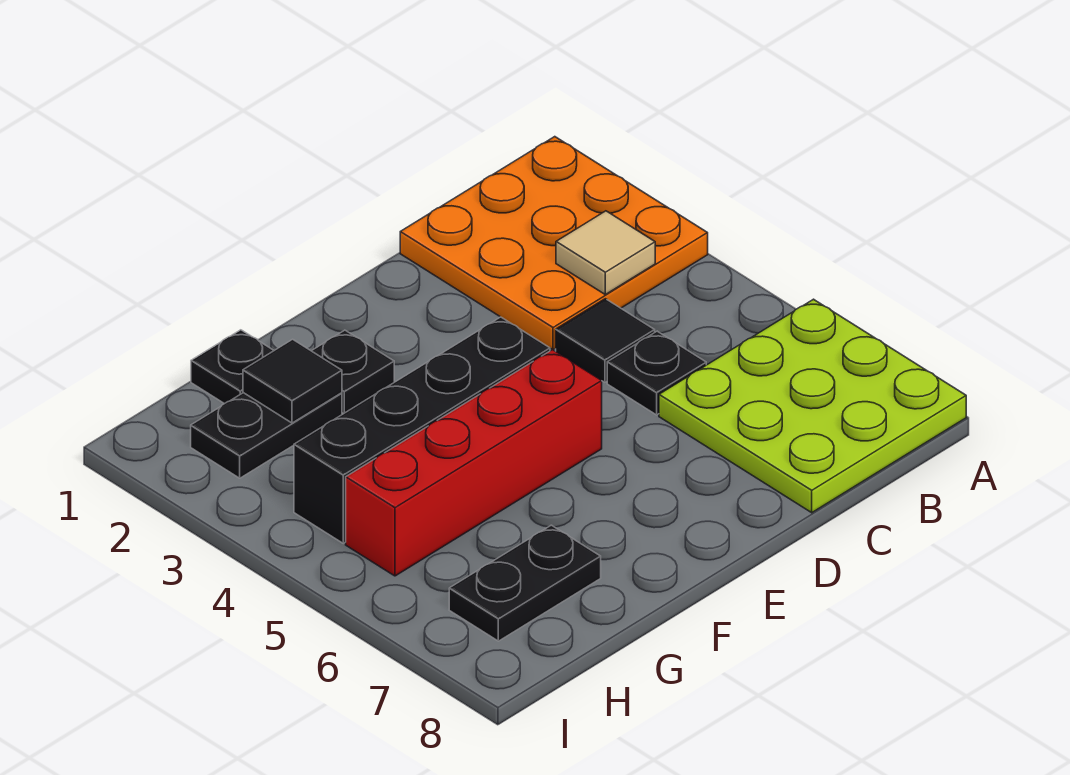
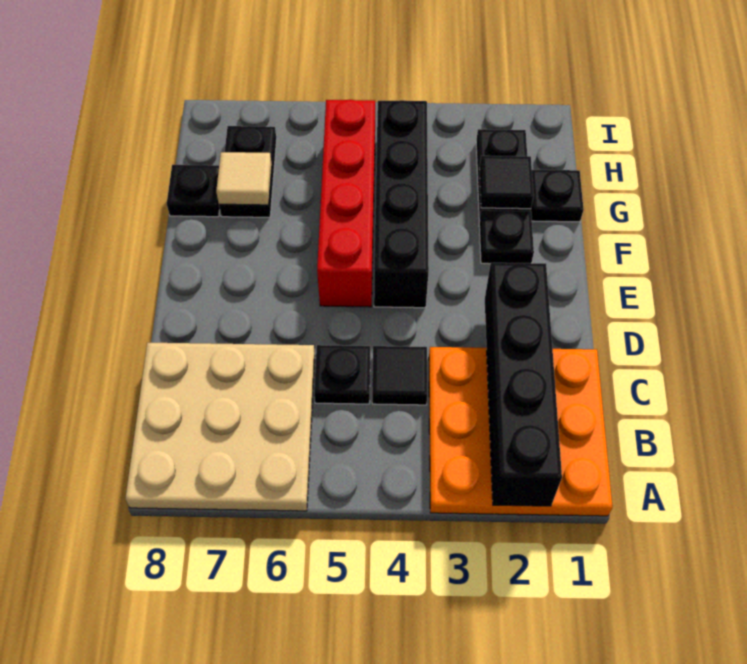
none -> black brick A2:D2 level 2
lime plate A6:C8 level 1 -> tan plate A6:C8 level 1
tan tile B3 level 2 -> tan tile G7 level 2
none -> black plate G8 level 1

